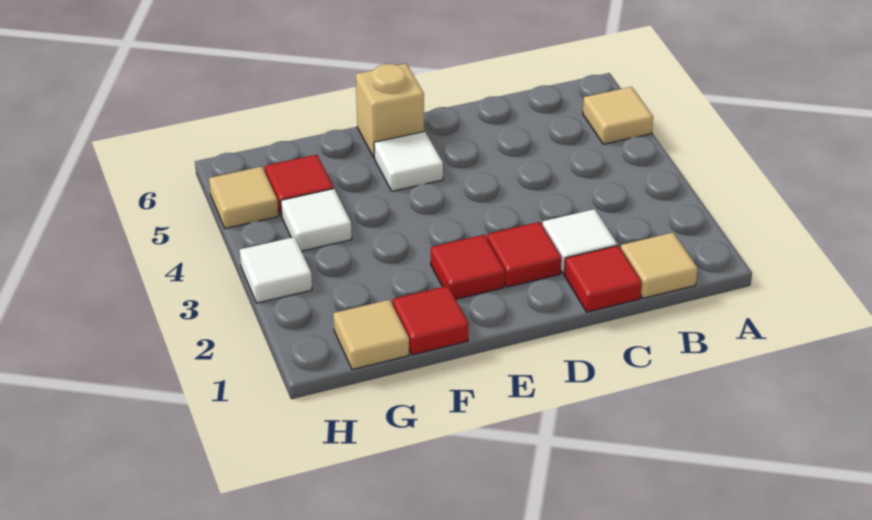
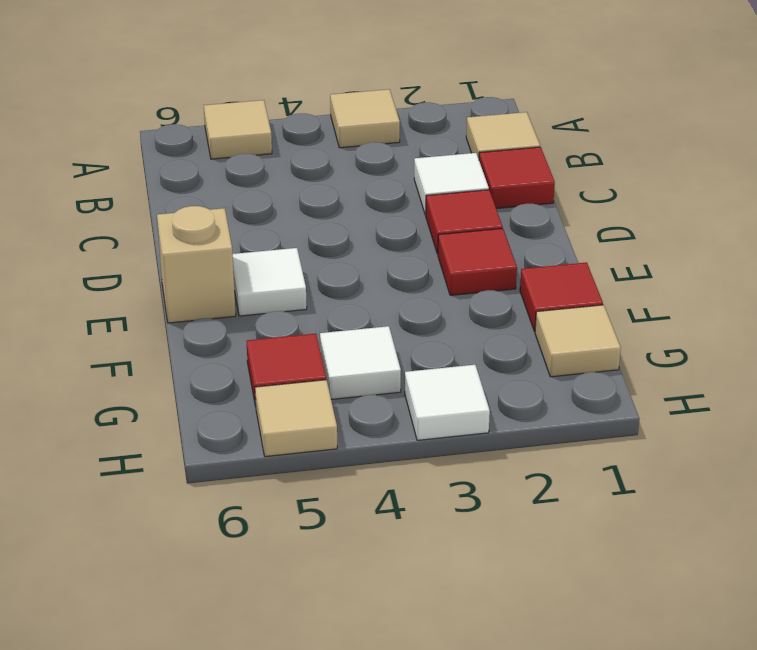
none -> tan tile A3 level 1

